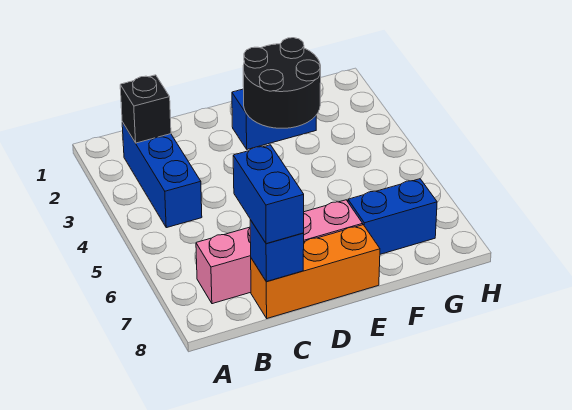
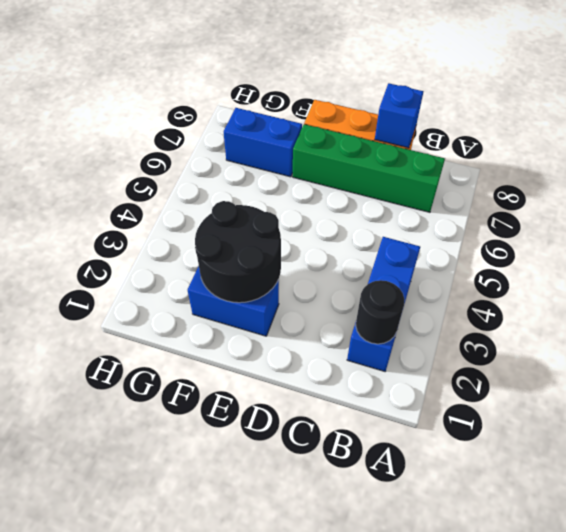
black brick B2 level 2 -> black round brick B2 level 2
pink brick B7:E7 level 1 -> green brick B7:E7 level 1
blue brick C7:C8 level 3 -> none

